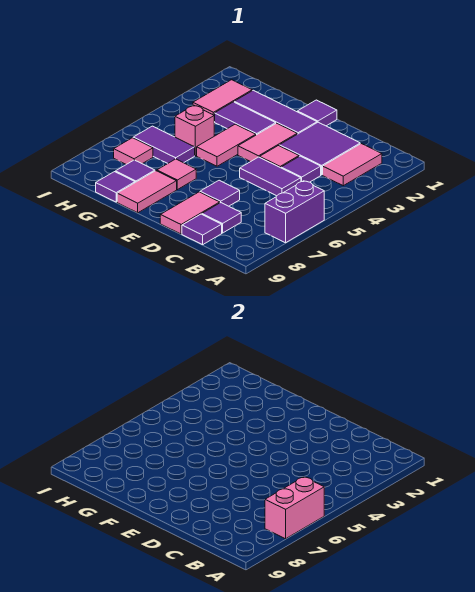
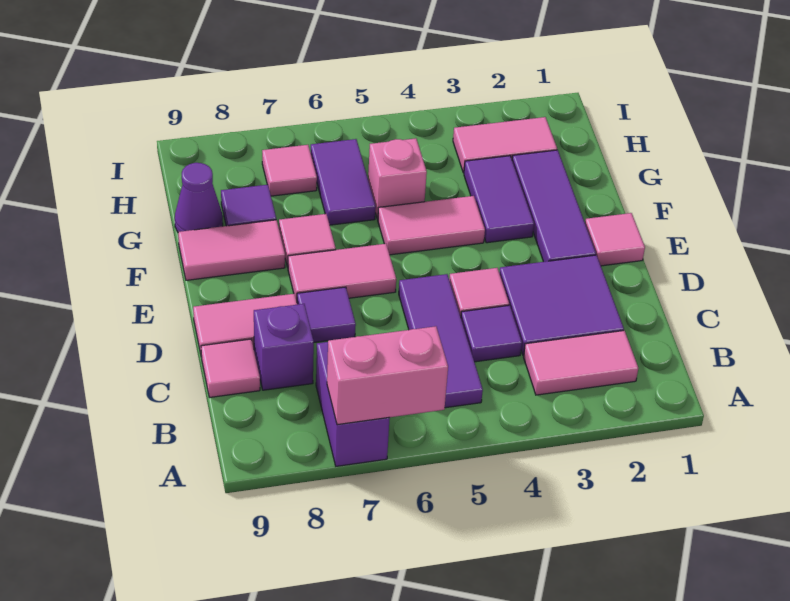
purple brick A6:A7 level 1 -> purple brick A7:B7 level 1
purple tile C5:D5 level 1 -> purple tile B5:D5 level 1
purple tile C8 level 1 -> purple brick C8 level 1
purple tile C9 level 1 -> pink tile C9 level 1
purple tile E1 level 1 -> pink tile E1 level 1
pink tile E3:E4 level 1 -> pink tile E6:E7 level 1
purple tile G9 level 1 -> purple cone G9 level 1

